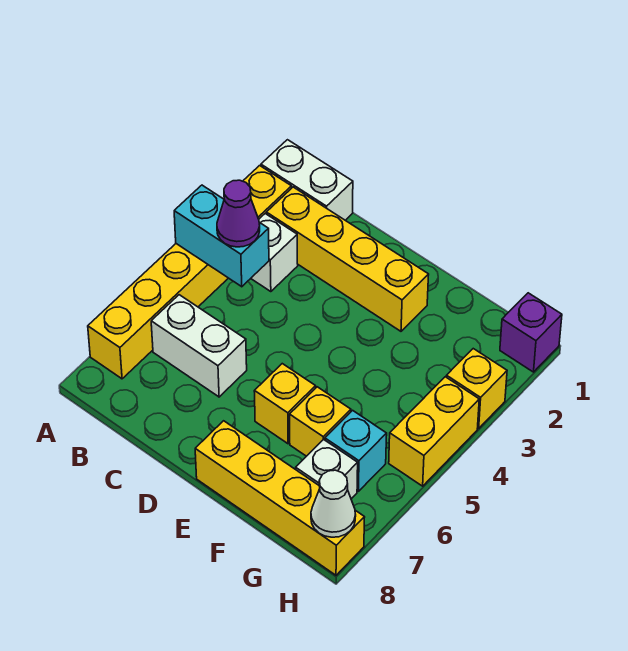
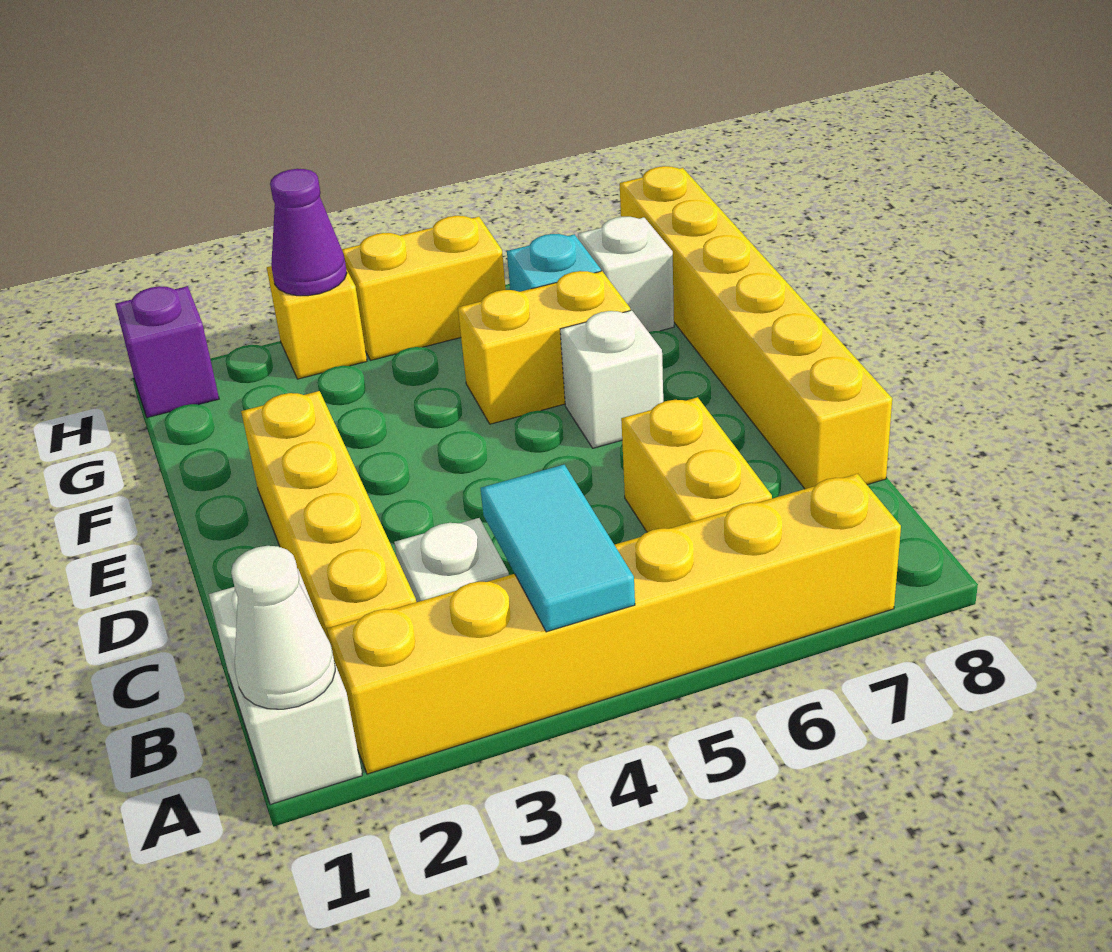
cyan brick A4:B4 level 2 -> cyan tile A4:B4 level 2
purple cone B4 level 3 -> purple cone H3 level 2
white brick B6:C6 level 1 -> yellow brick B6:C6 level 1
yellow brick E6 level 1 -> white brick E6 level 1
yellow brick E8:H8 level 1 -> yellow brick C8:H8 level 1
yellow brick F6 level 1 -> yellow brick F5:F6 level 1
white cone H8 level 2 -> white cone A1 level 2

